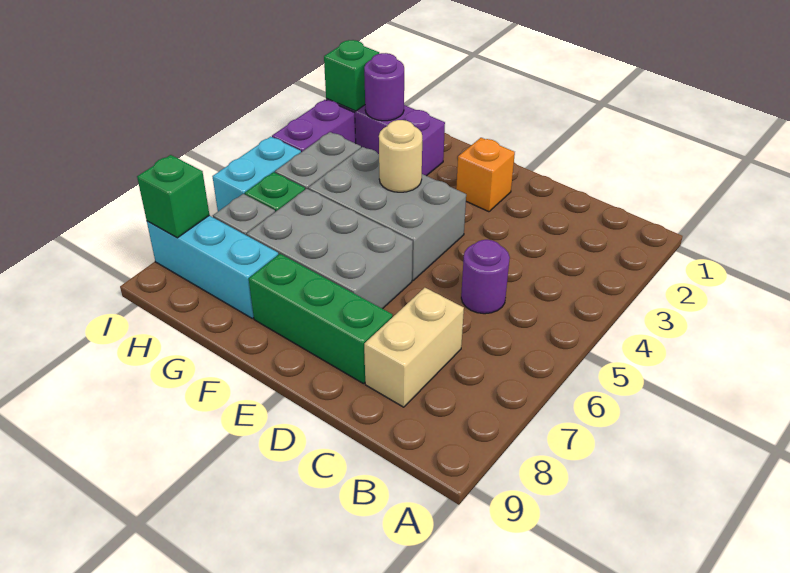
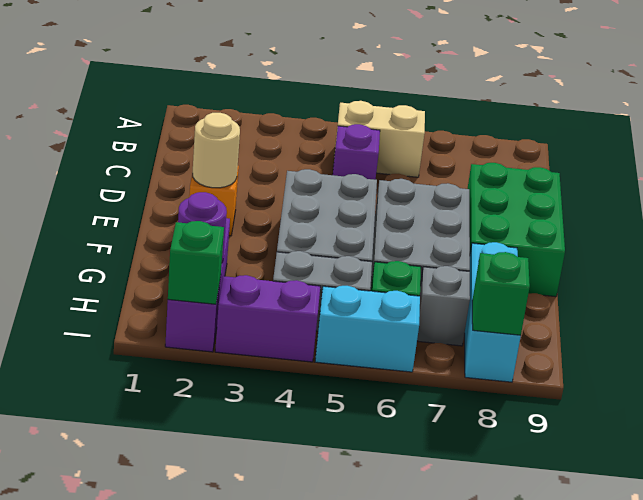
purple round brick C5 level 1 -> purple brick C5 level 1
tan brick C7:C8 level 1 -> tan brick B5:B6 level 1
green brick D8:F8 level 1 -> green brick D8:F9 level 1
tan round brick F4 level 2 -> tan round brick E2 level 2

